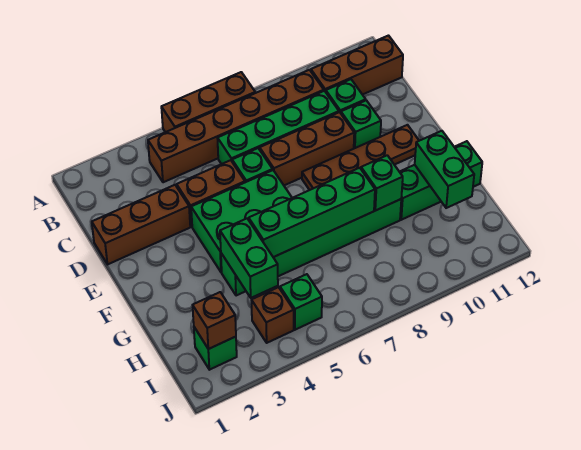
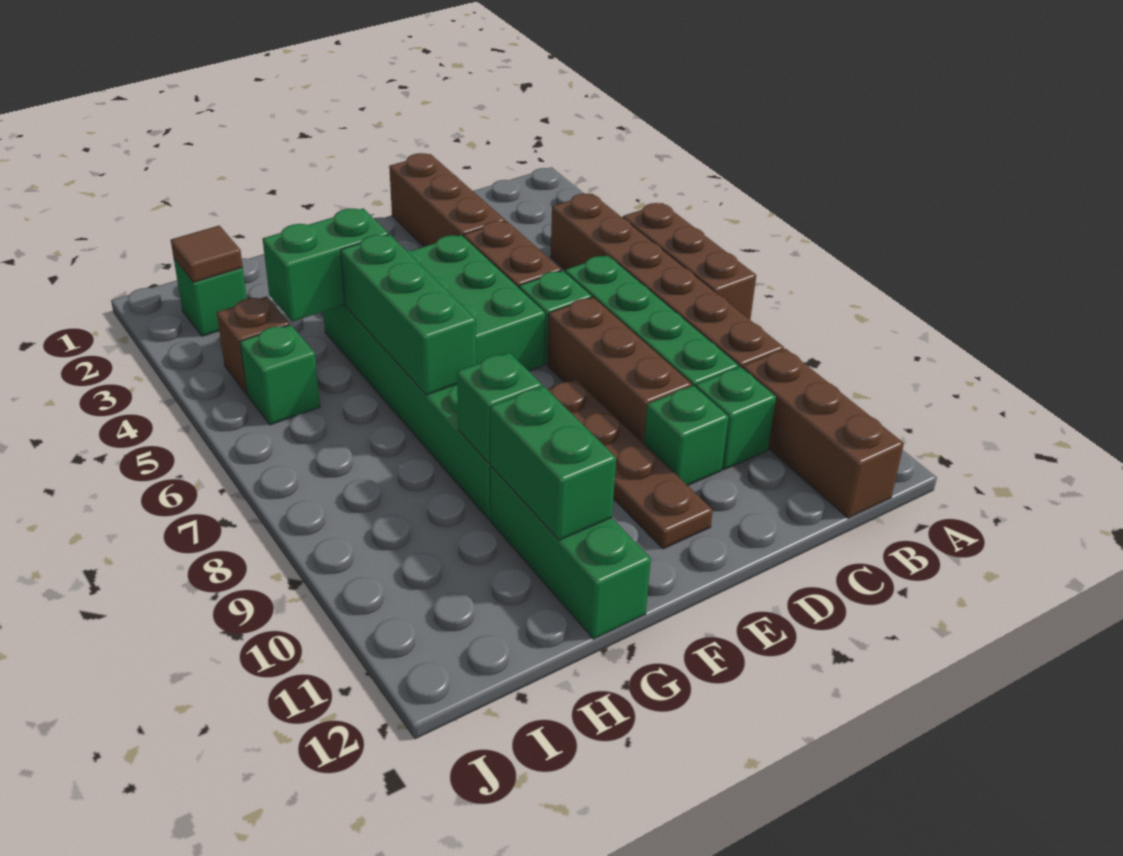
green brick G5:G8 level 2 -> green brick G5:G7 level 2
green brick G11:H11 level 2 -> green brick G10:G11 level 2
brown brick I2 level 2 -> brown tile I2 level 2

